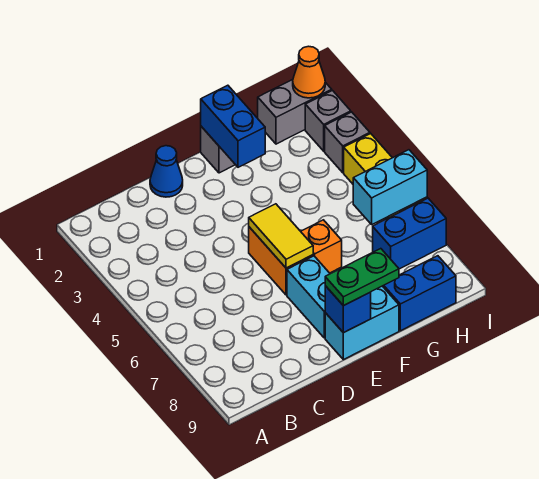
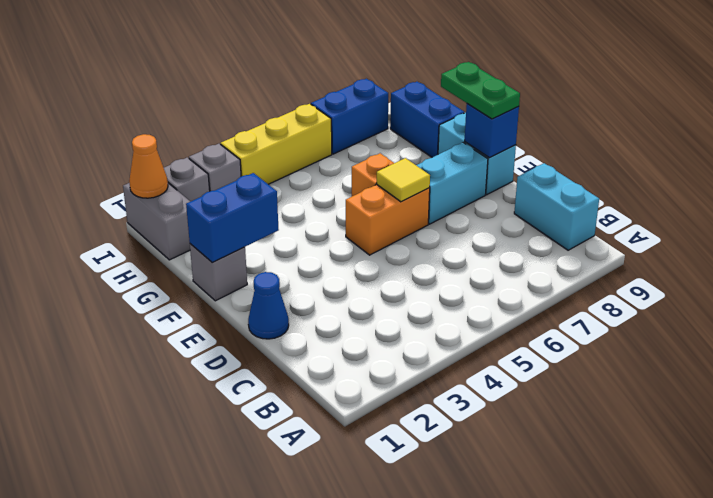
yellow tile E5:E6 level 2 -> yellow tile E6 level 2
cyan brick H6:I6 level 2 -> cyan brick B9:C9 level 1
blue brick H7:I7 level 1 -> blue brick I7:I8 level 1

